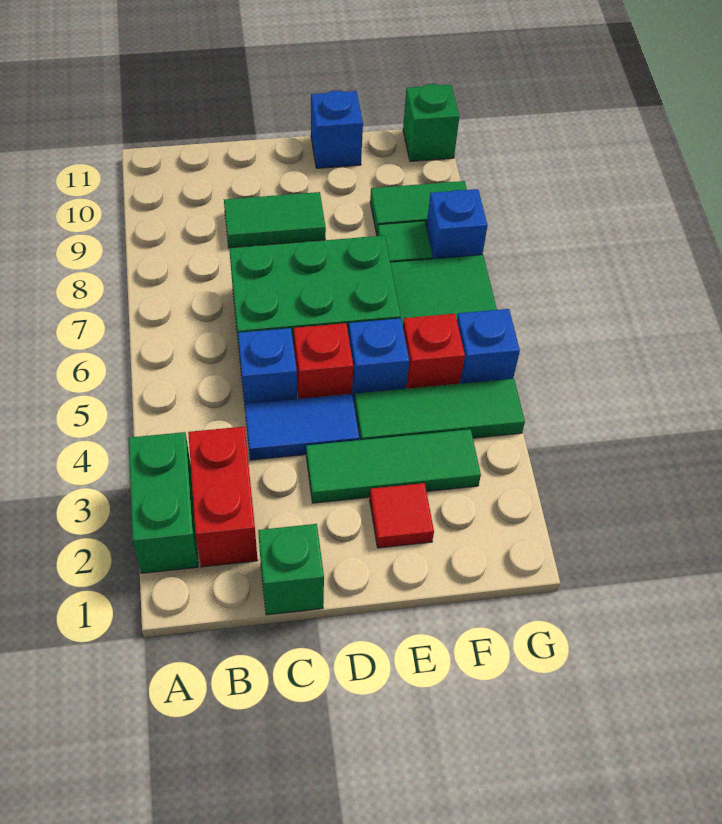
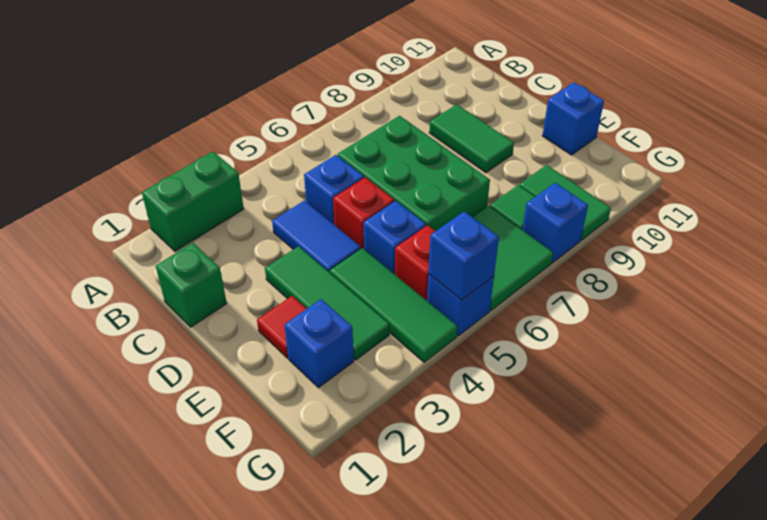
red brick B2:B3 level 1 -> none
none -> blue brick F2 level 1
none -> blue brick G5 level 2
green brick G11 level 1 -> none

